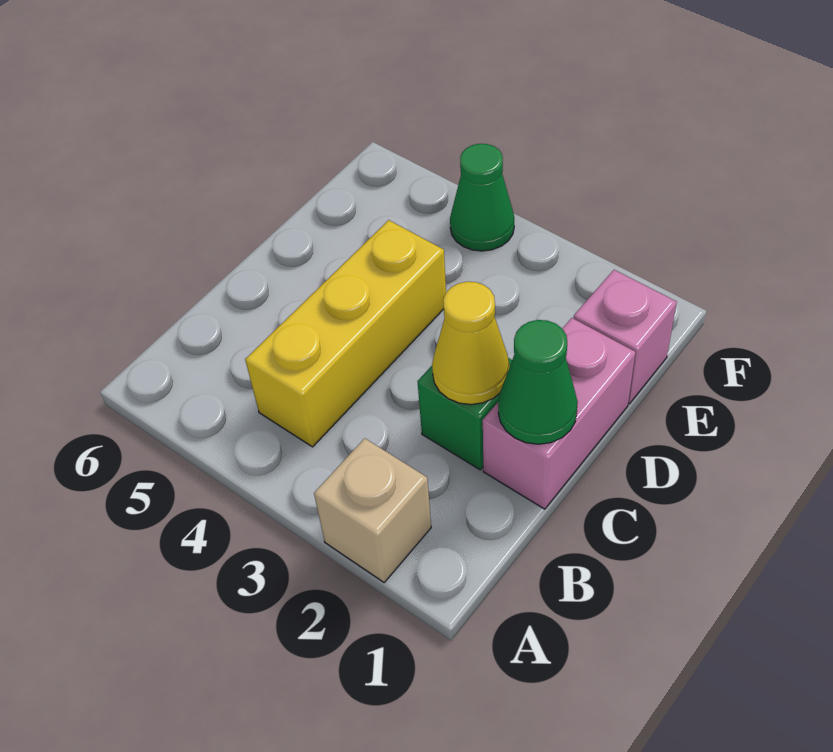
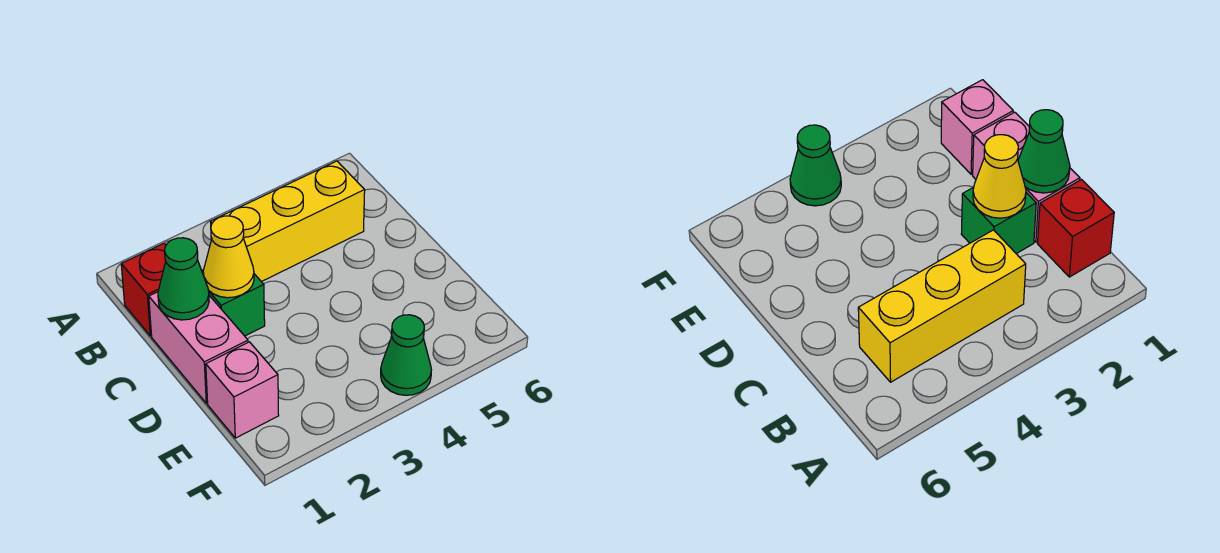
tan brick A2 level 1 -> none
none -> red brick B1 level 1
yellow brick B4:D4 level 1 -> yellow brick B3:B5 level 1

